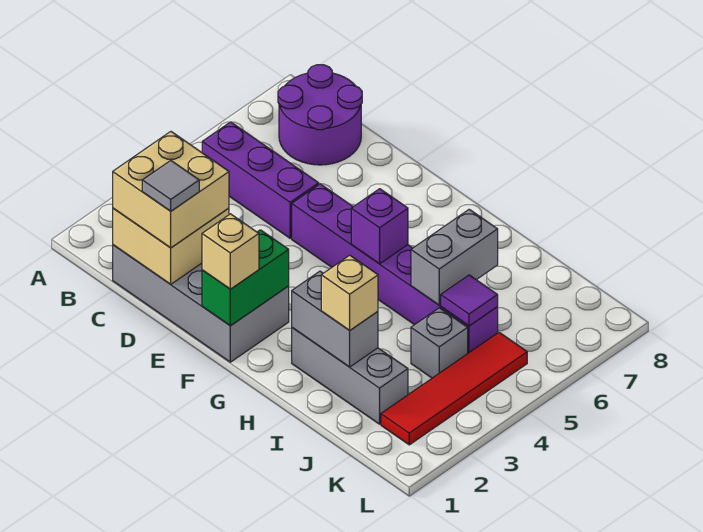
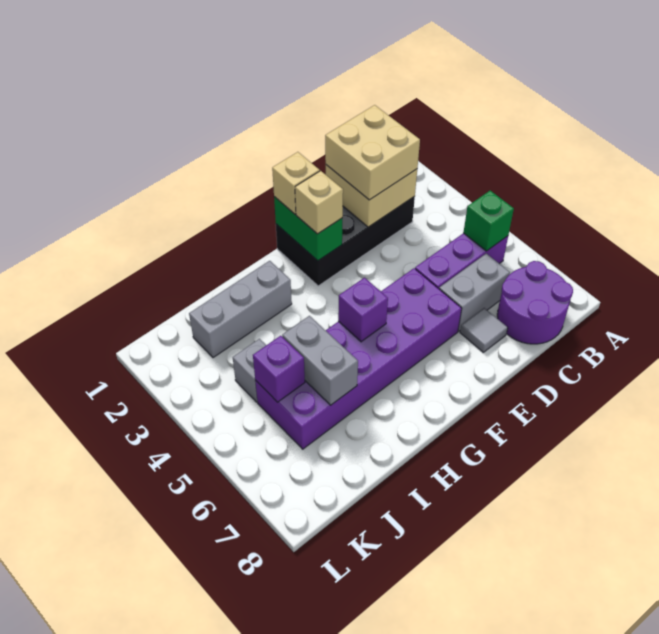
none -> green brick B5 level 2
grey brick C1:F2 level 1 -> black brick C1:F2 level 1
grey tile D1 level 4 -> grey tile D7 level 1
purple brick E5:J5 level 1 -> purple brick E5:J6 level 1
grey brick H2:I2 level 2 -> grey brick C6:D6 level 1
tan brick I2 level 3 -> tan brick F2 level 3
purple tile J5 level 2 -> purple brick J5 level 2
red tile K2:K5 level 1 -> none

